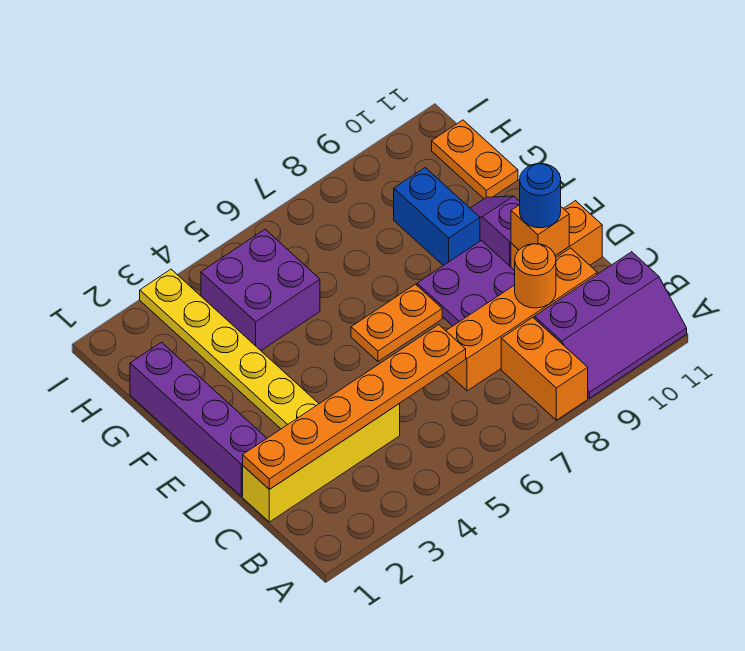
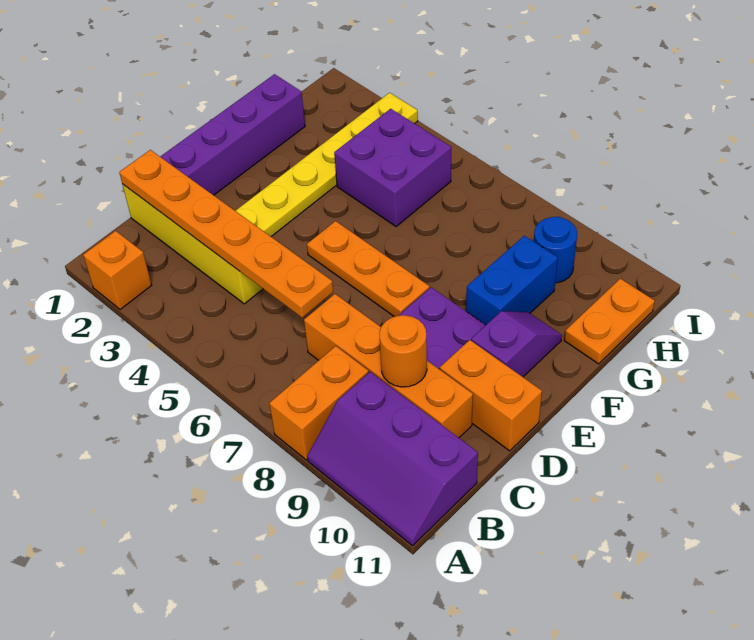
orange brick D10 level 2 -> orange brick A2 level 1
blue round brick D10 level 3 -> blue round brick H9 level 1
orange plate E6:E7 level 1 -> orange plate E5:E7 level 1

